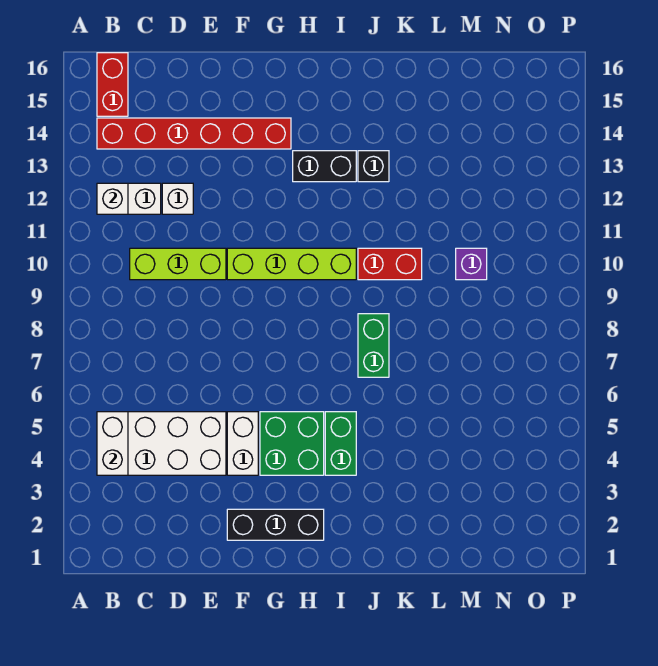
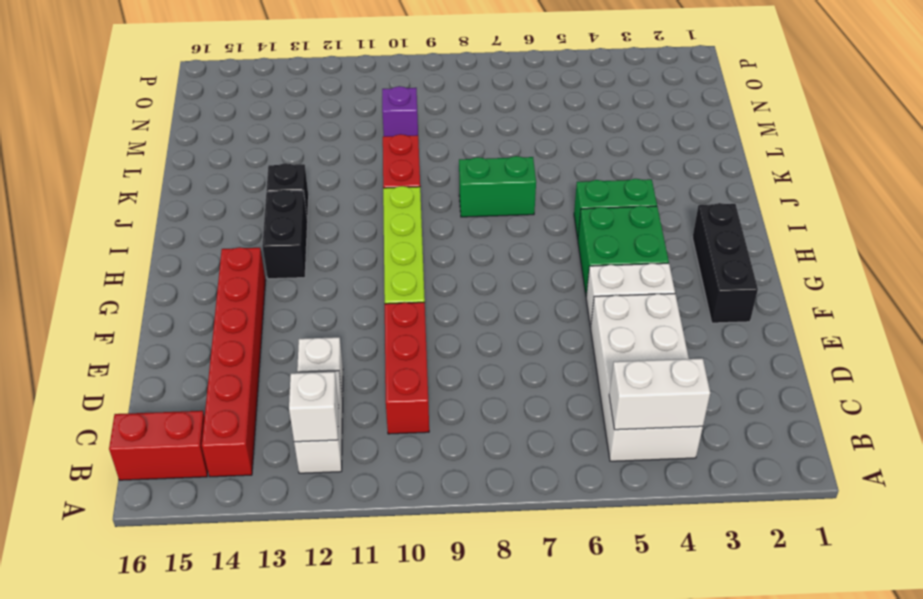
lime brick C10:E10 level 1 -> red brick C10:E10 level 1

